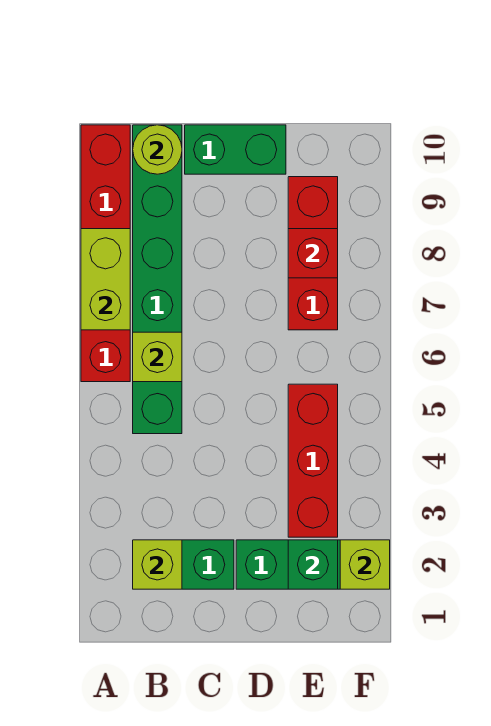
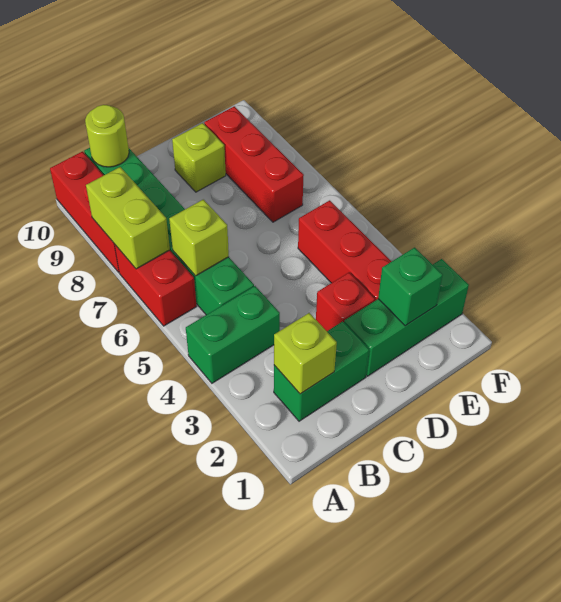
green brick C10:D10 level 1 -> green brick A4:B4 level 1
red brick E8 level 2 -> red brick D3 level 1
lime brick F2 level 2 -> lime brick D9 level 1

